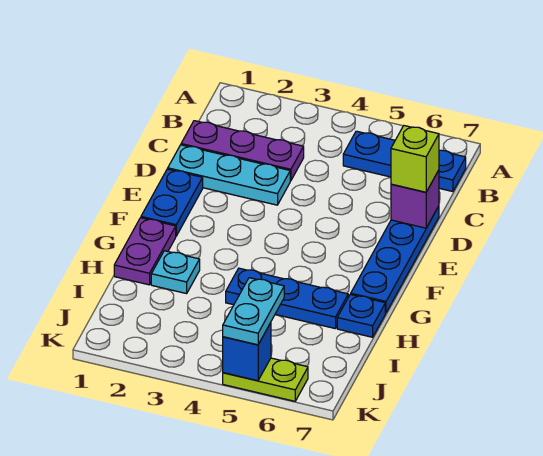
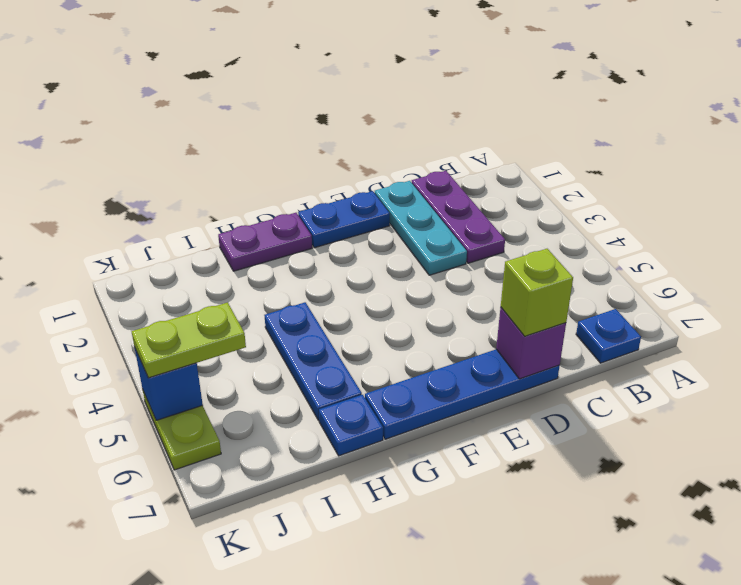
blue plate B5:B7 level 1 -> blue plate B7 level 1
cyan plate H2 level 1 -> none
cyan plate J5:K5 level 3 -> lime plate J5:K5 level 3

